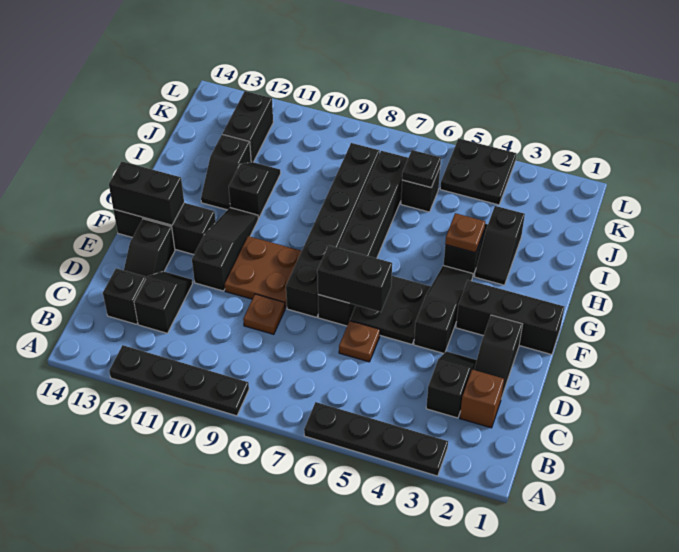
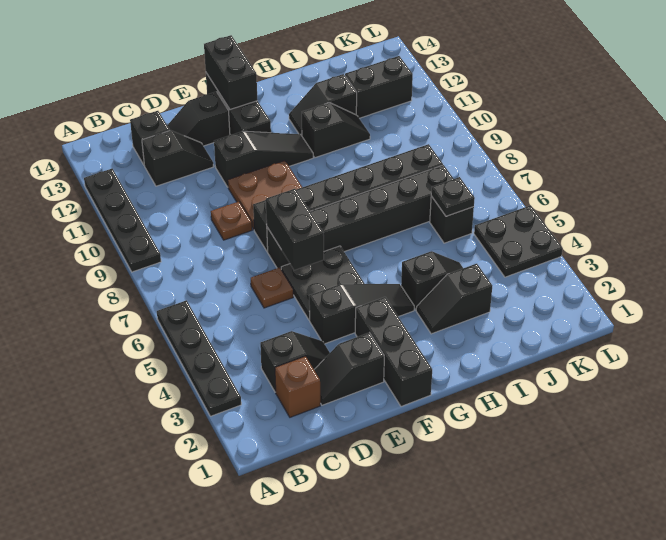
brown plate H4 level 2 -> none

